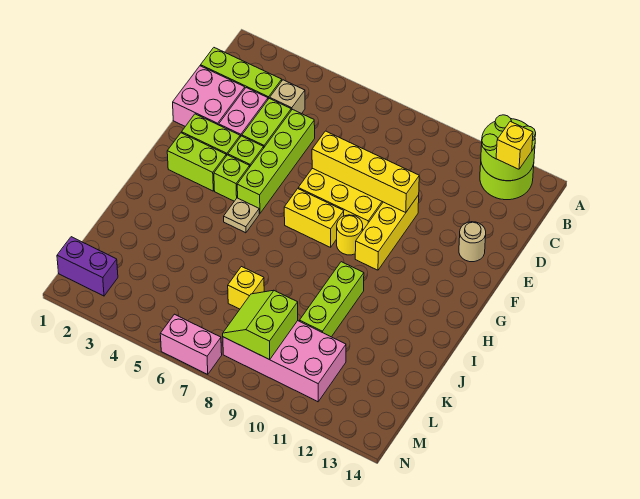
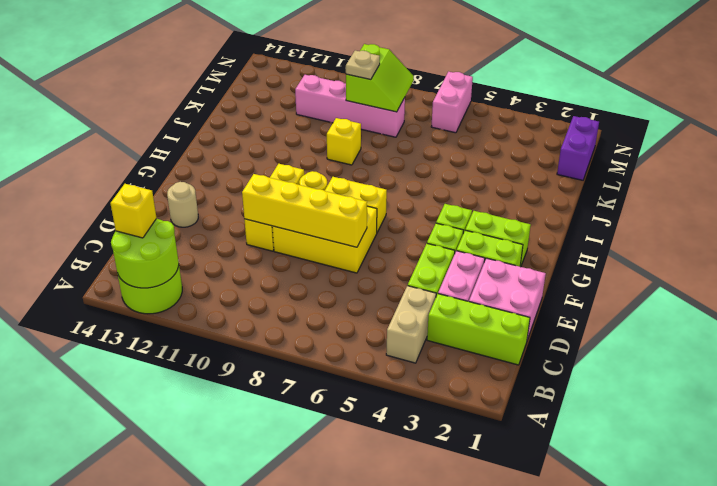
tan brick C4 level 1 -> tan brick B4:C4 level 1
lime brick D5:G5 level 1 -> none
tan plate H5 level 1 -> tan plate L9 level 3
lime brick I10:K10 level 1 -> none
yellow brick K7 level 1 -> yellow brick J9 level 1
pink brick L8:M11 level 1 -> pink brick L8:L11 level 1
purple brick M1:M2 level 1 -> purple brick L1:M1 level 1
pink brick N6:N7 level 1 -> pink brick M6:N6 level 1

